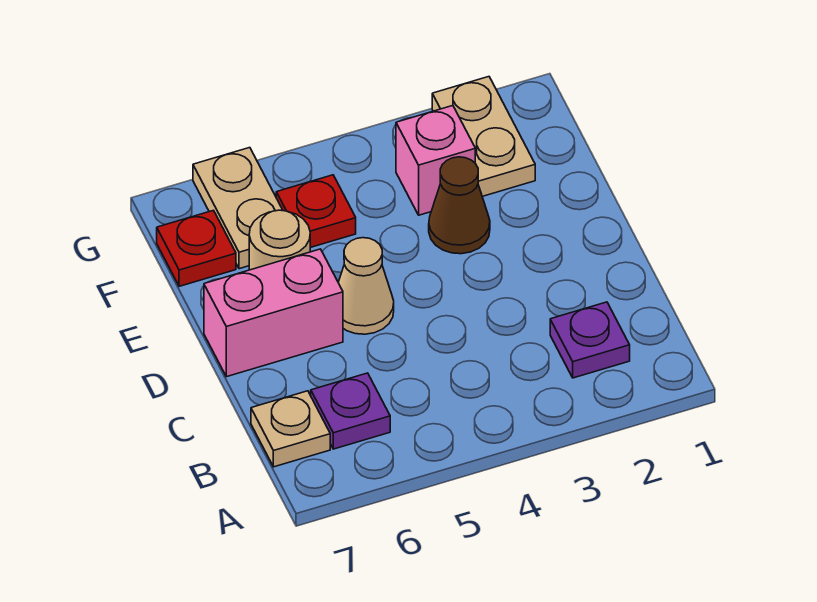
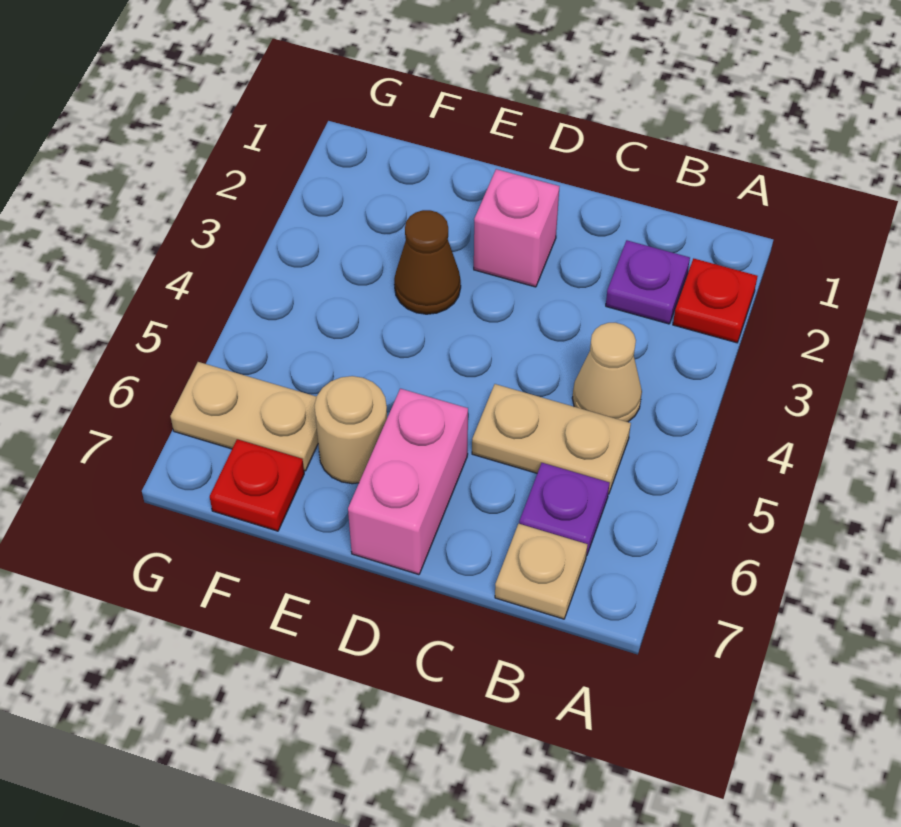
tan cone D5 level 1 -> tan cone B4 level 1
tan plate F2:G2 level 1 -> tan plate B5:C5 level 1
pink brick F3 level 1 -> pink brick D2 level 1
red plate F5 level 1 -> red plate A2 level 1

